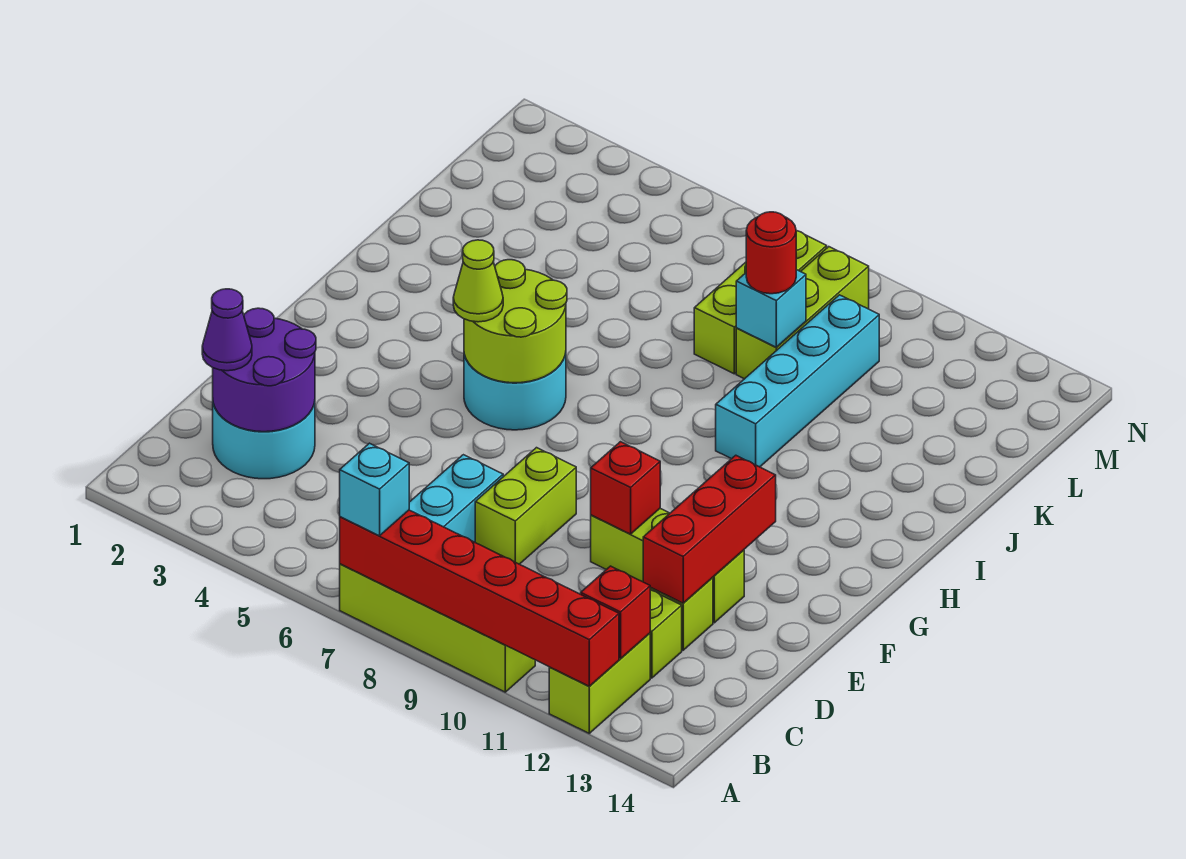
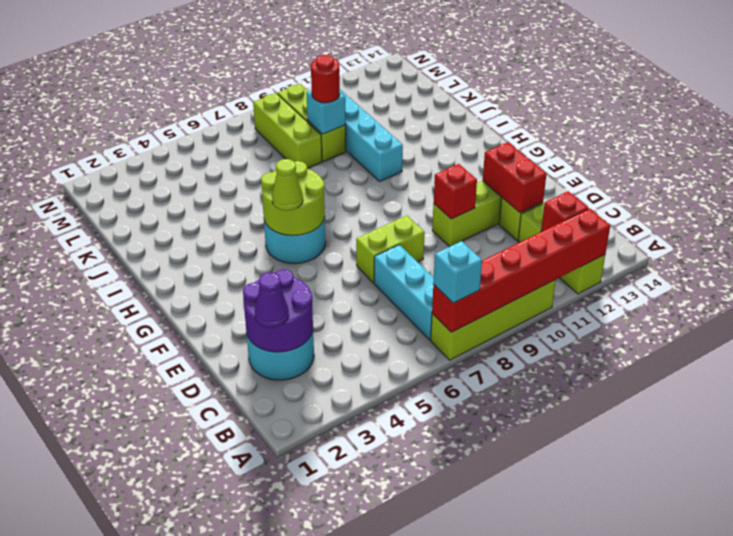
lime brick D8:E8 level 1 -> lime brick E7:E8 level 1
red brick D12:F12 level 2 -> red brick D12:E12 level 2

